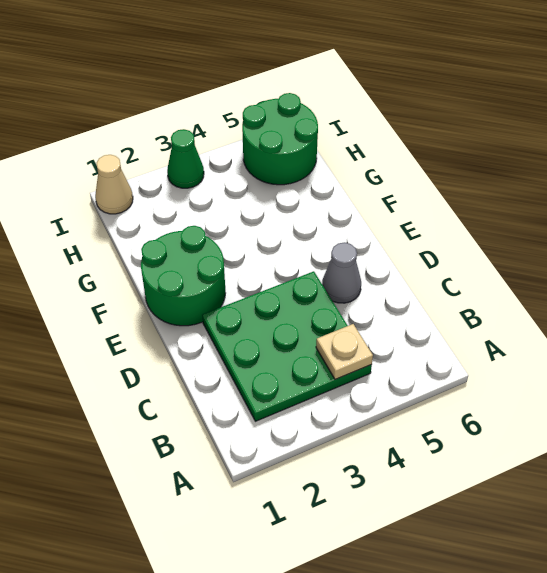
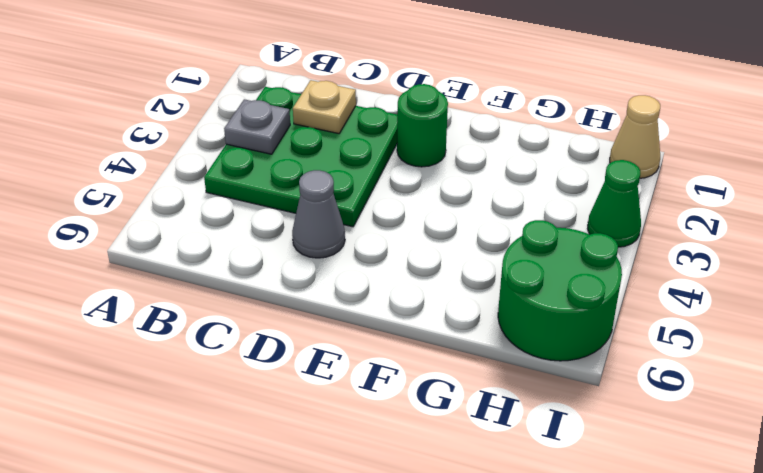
none -> grey plate B3 level 2
tan plate B4 level 2 -> tan plate C2 level 2
green round brick E1:F2 level 1 -> green round brick E2 level 1

